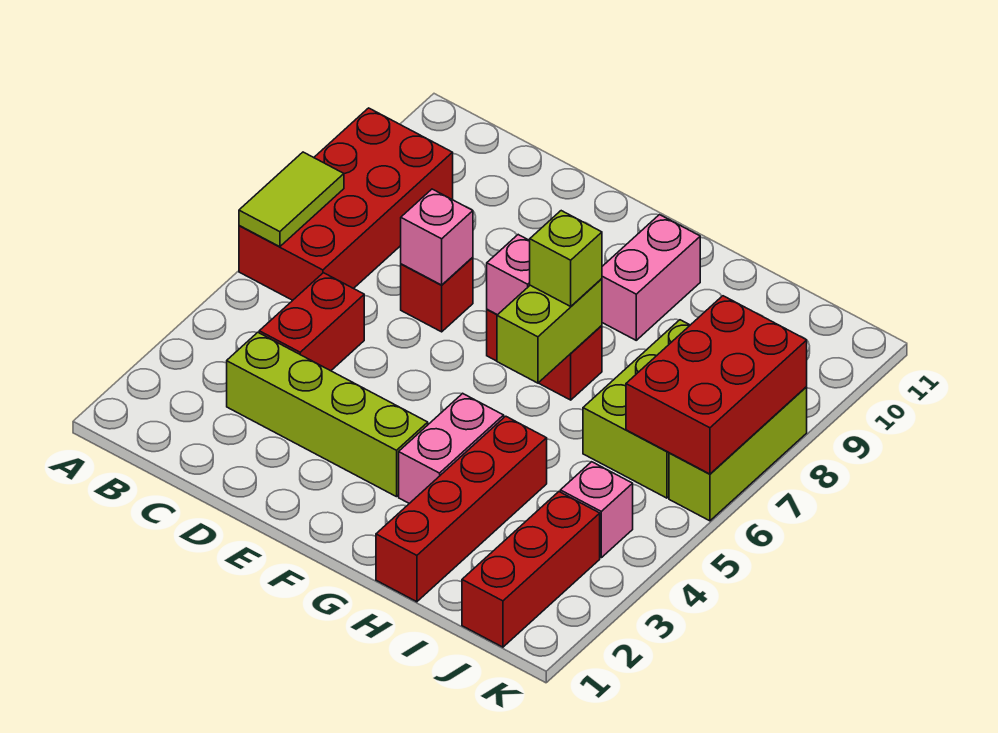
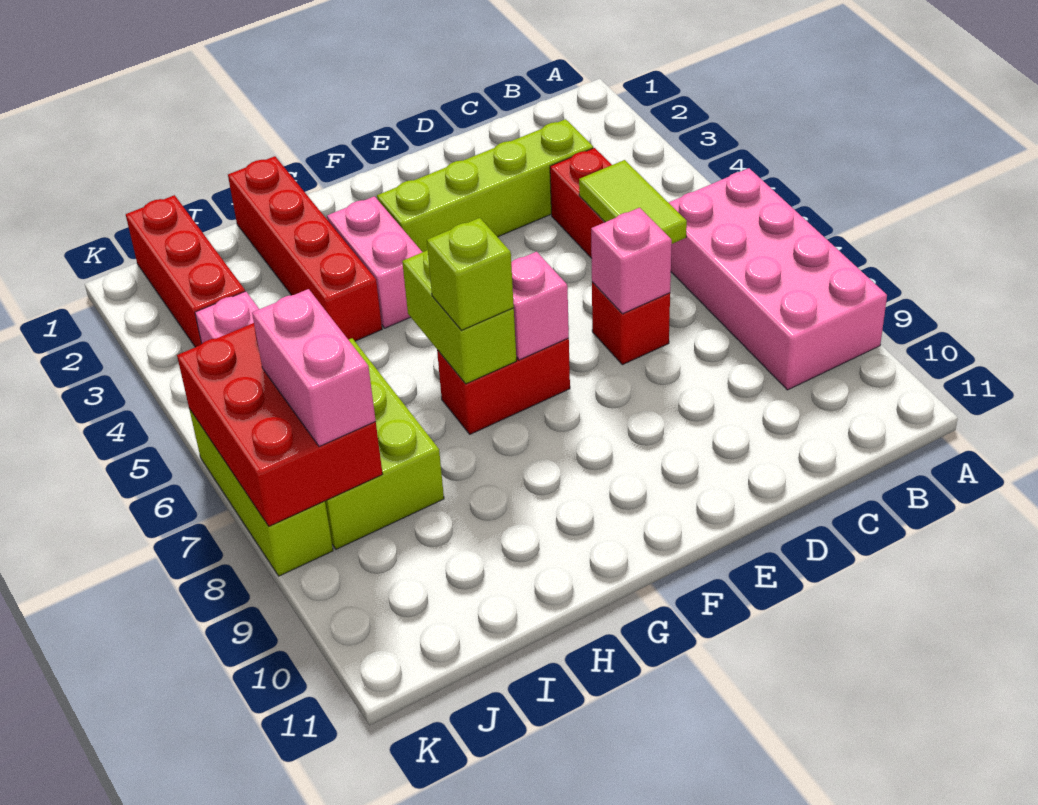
red brick A6:B9 level 1 -> pink brick A6:B9 level 1
lime tile A6:A7 level 2 -> lime tile C5:C6 level 2
pink brick G9:G10 level 1 -> pink brick J7:J8 level 3

